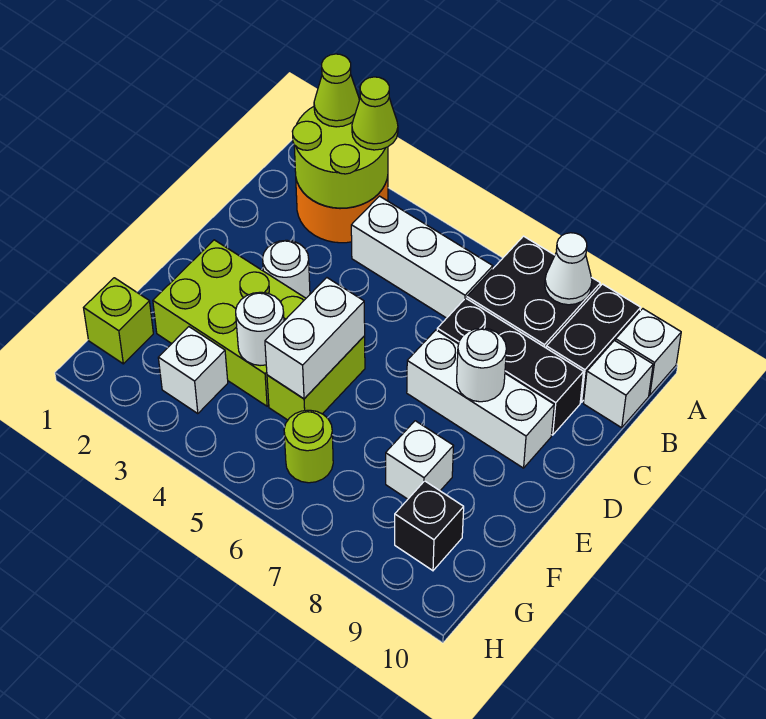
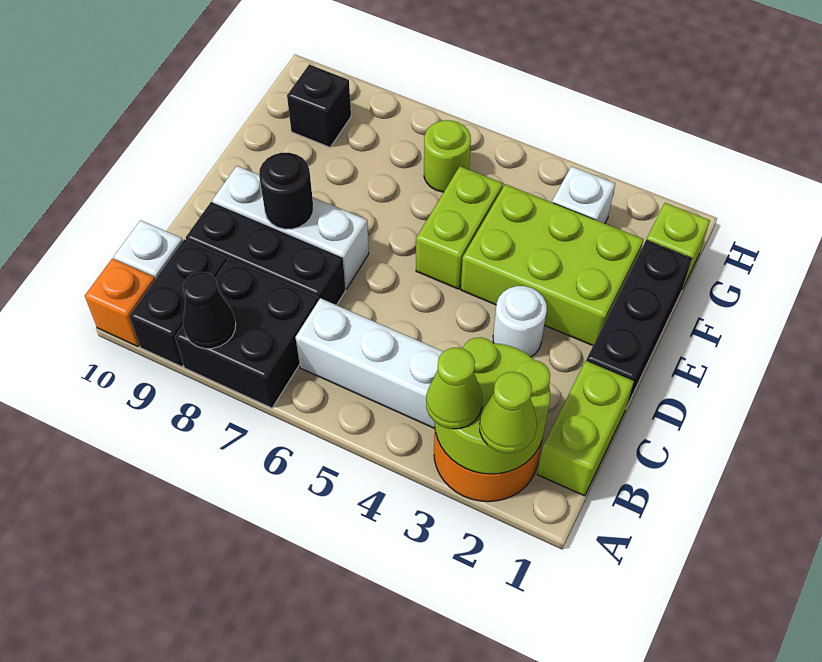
white cone A8 level 2 -> black cone A8 level 2
white brick A10 level 1 -> orange brick A10 level 1
none -> lime brick B1:C1 level 1
none -> black brick D1:F1 level 1
white round brick D8 level 2 -> black round brick D8 level 2
white brick E5:F5 level 2 -> none
white round brick F4 level 2 -> none
white brick F8 level 1 -> none

